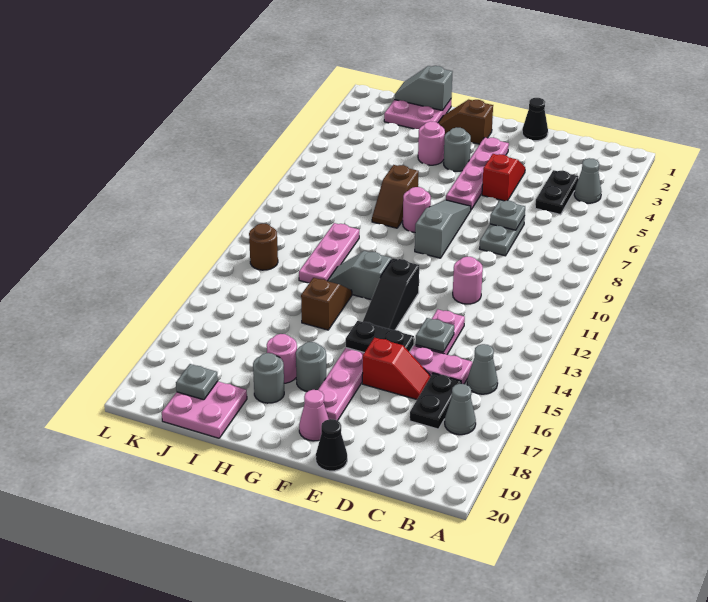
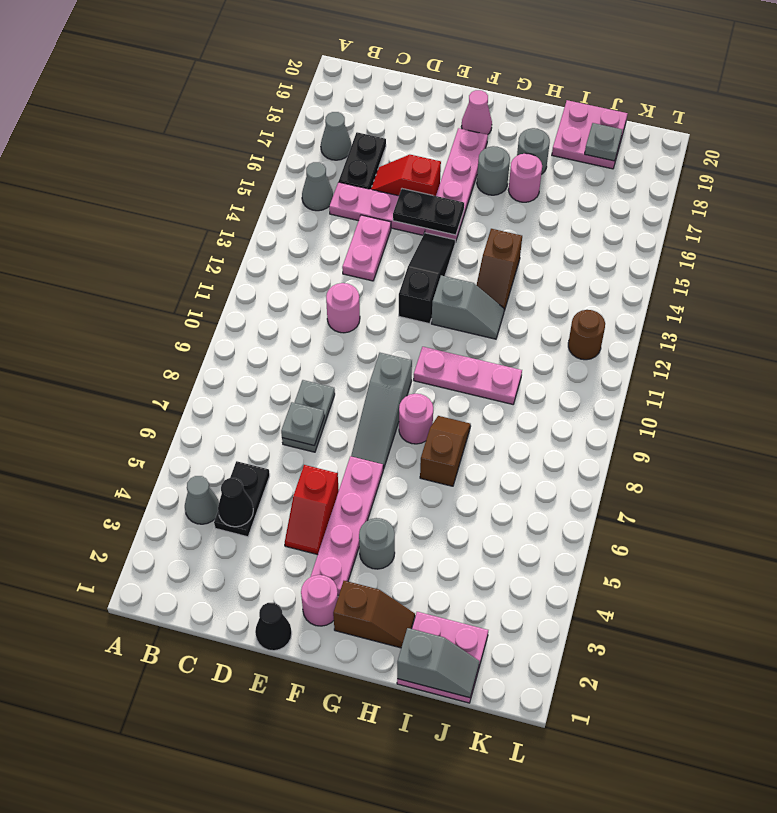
grey plate D14 level 2 -> none
black cone E20 level 1 -> black cone C4 level 2
pink round brick H4 level 1 -> pink round brick F2 level 1
pink plate I10:I12 level 1 -> pink plate G10:I10 level 1

